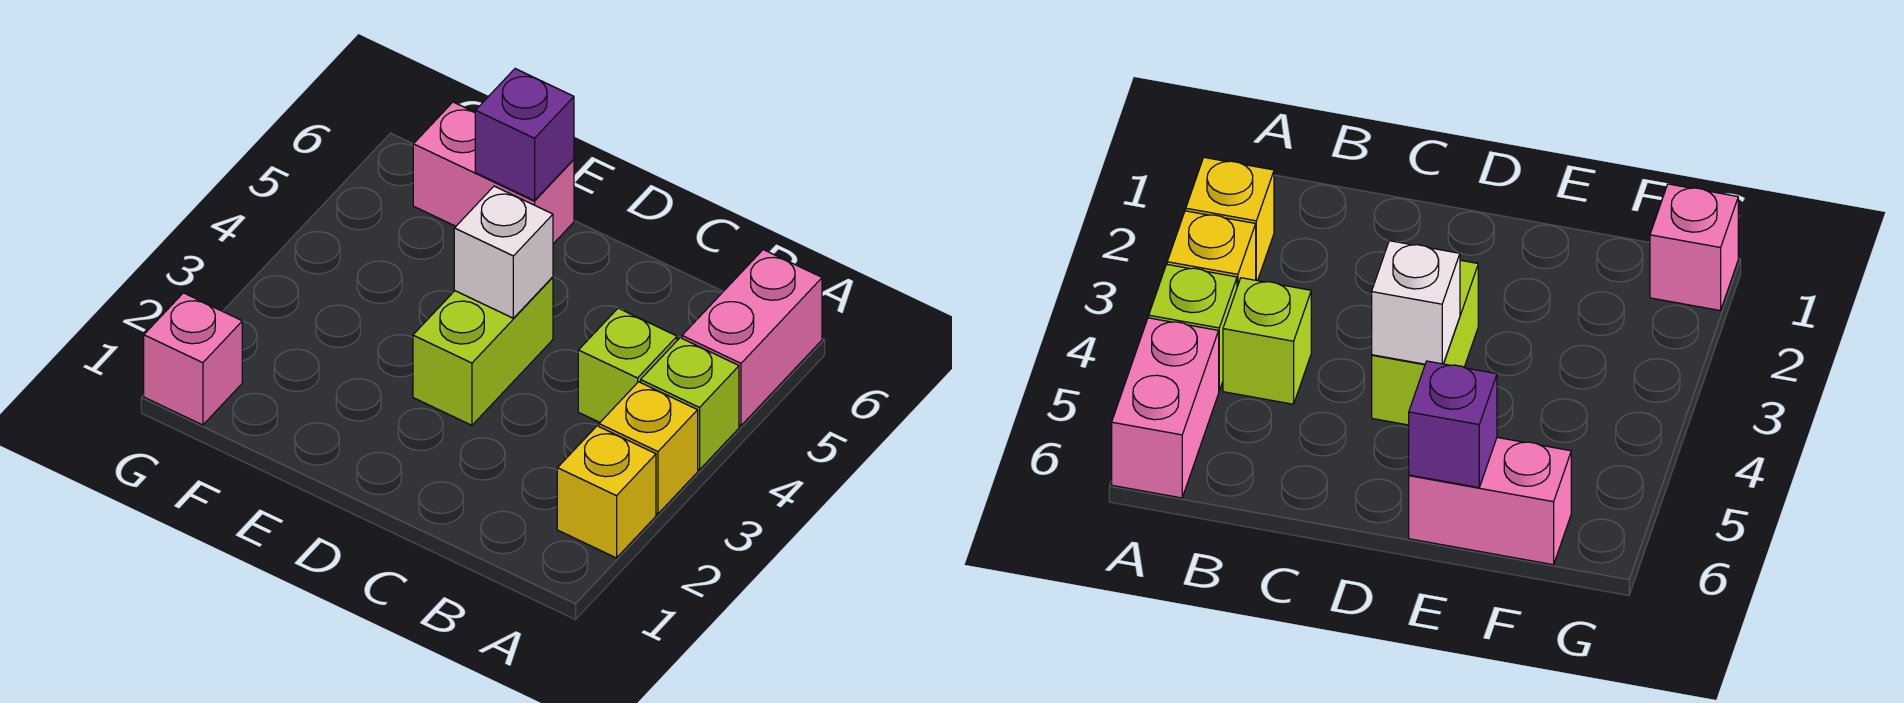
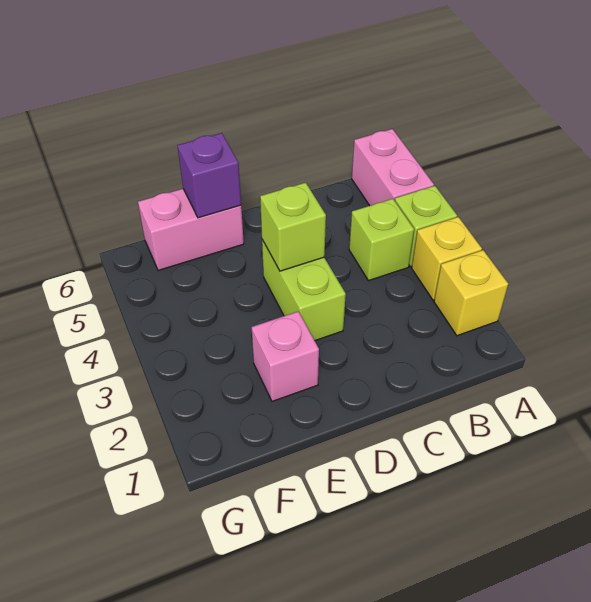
white brick D4 level 2 -> lime brick D4 level 2
pink brick G1 level 1 -> pink brick E2 level 1

